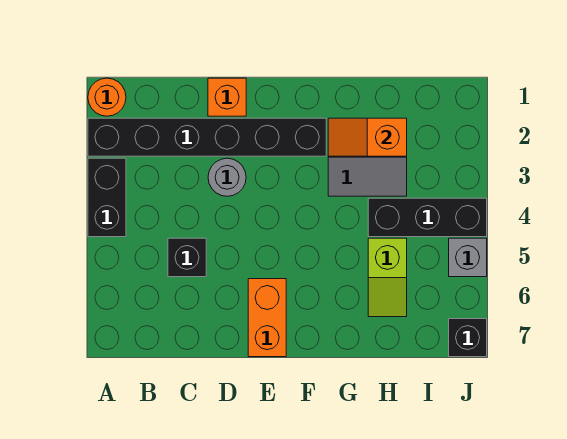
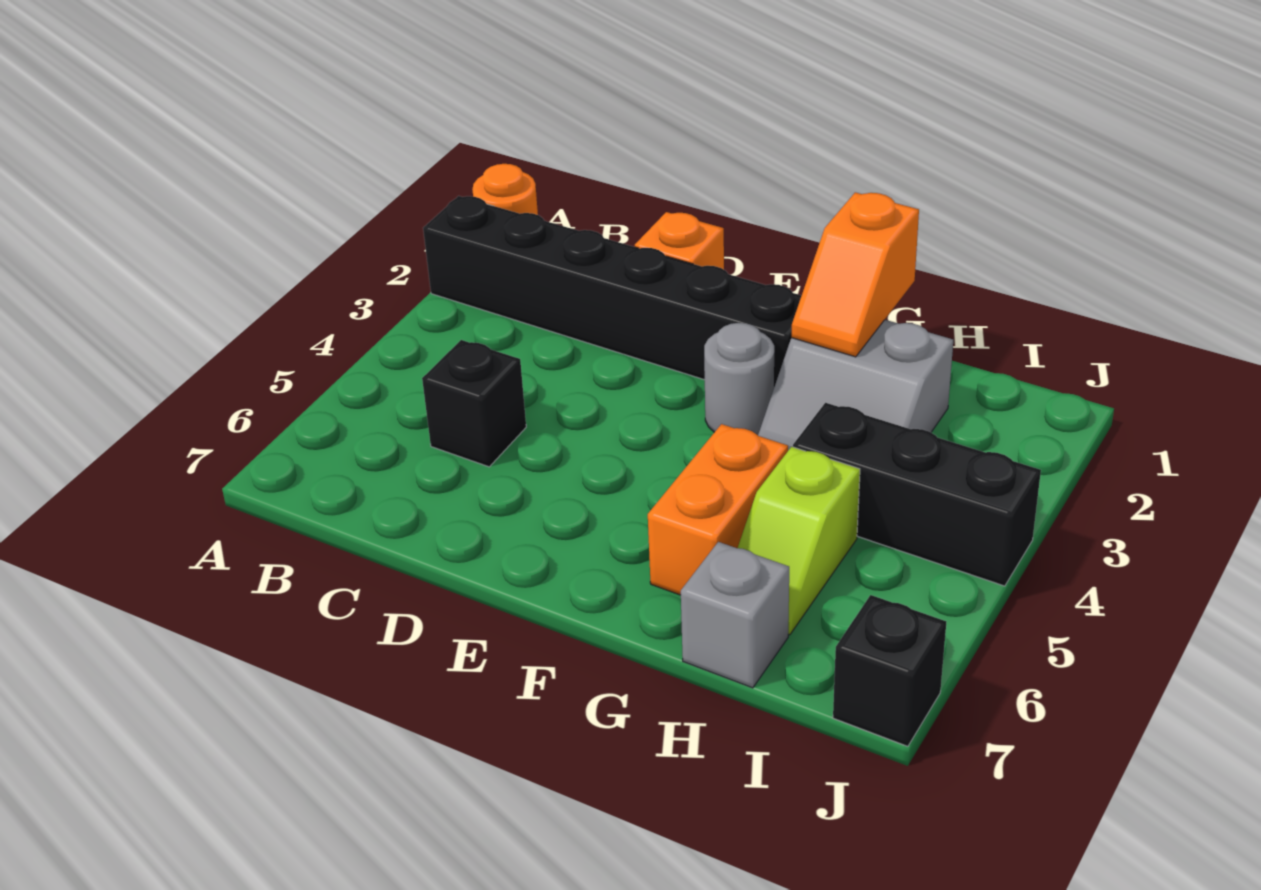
black brick A3:A4 level 1 -> none
grey round brick D3 level 1 -> grey round brick F3 level 1
orange brick E6:E7 level 1 -> orange brick G5:G6 level 1
orange slope G2:H2 level 2 top H -> orange slope G1:G2 level 2 top 1
grey brick J5 level 1 -> grey brick H7 level 1

